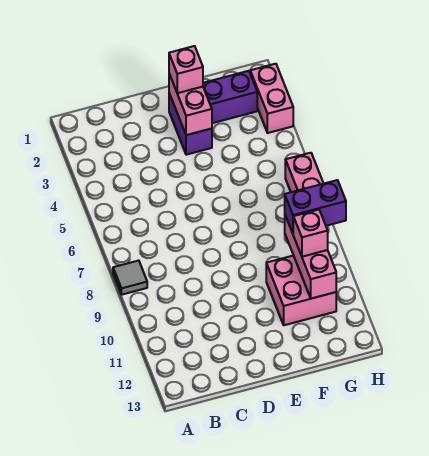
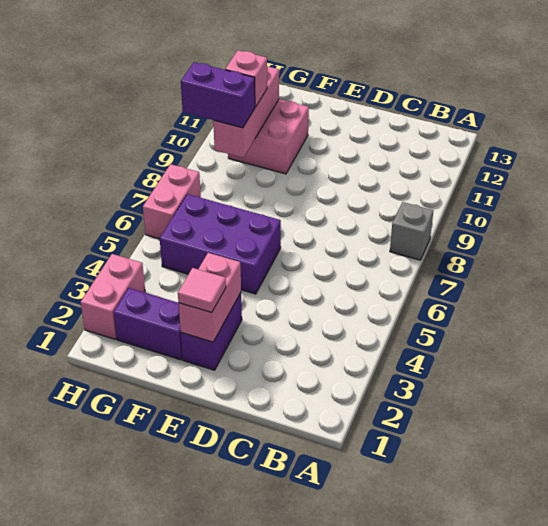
grey tile A8 level 1 -> grey brick A8 level 1
pink brick E2 level 3 -> pink tile E2 level 3
none -> purple brick E5:G6 level 1

